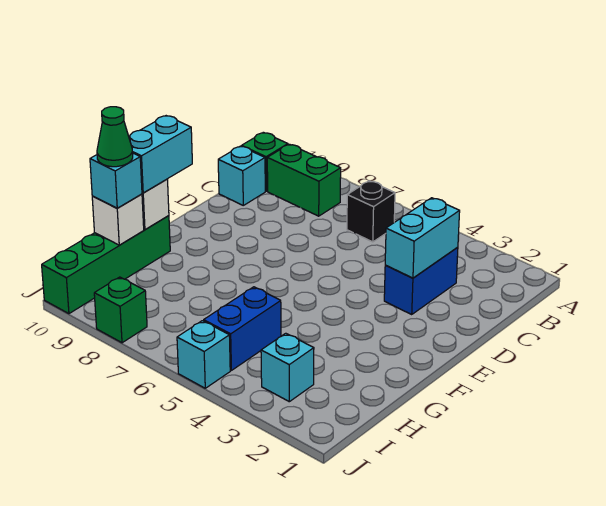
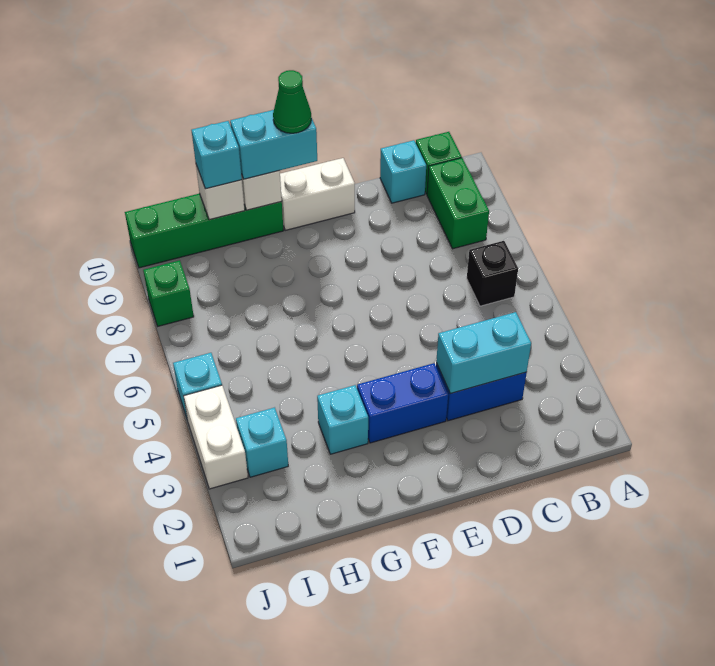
none -> white brick E10:F10 level 1
none -> cyan brick G3 level 1
blue brick H5:I5 level 1 -> blue brick E3:F3 level 1
green cone H10 level 4 -> green cone F10 level 4
none -> white brick J3:J4 level 1

